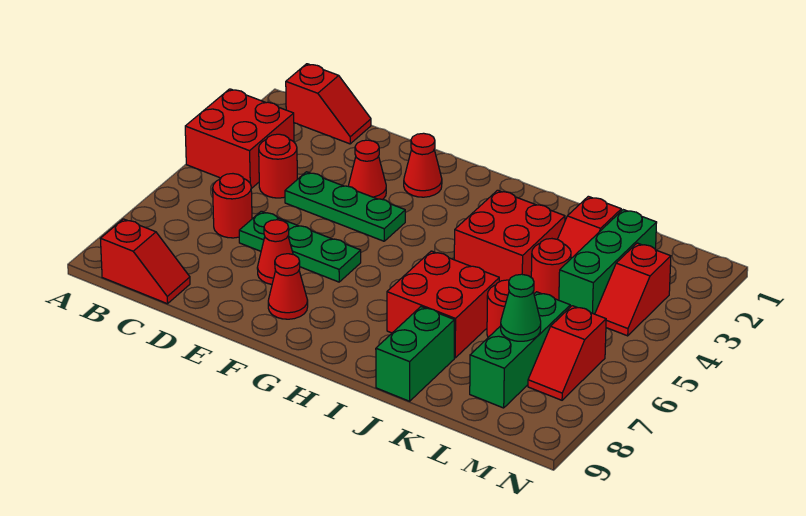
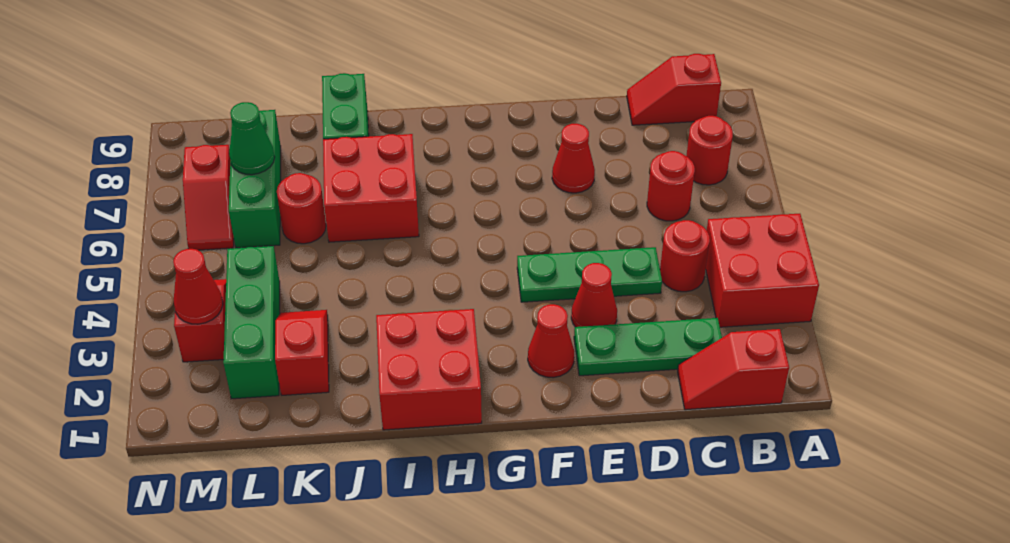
green plate D6:F6 level 1 -> green plate C2:E2 level 1
red cone F8 level 1 -> red cone M3 level 2
red brick I3:J4 level 1 -> red brick H1:I2 level 1
red round brick K4 level 1 -> red round brick B7 level 1
red slope M6:M7 level 1 top 6 -> red slope M6:M7 level 1 top 7

